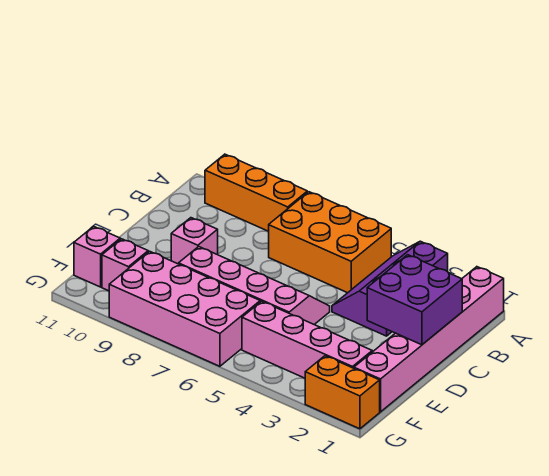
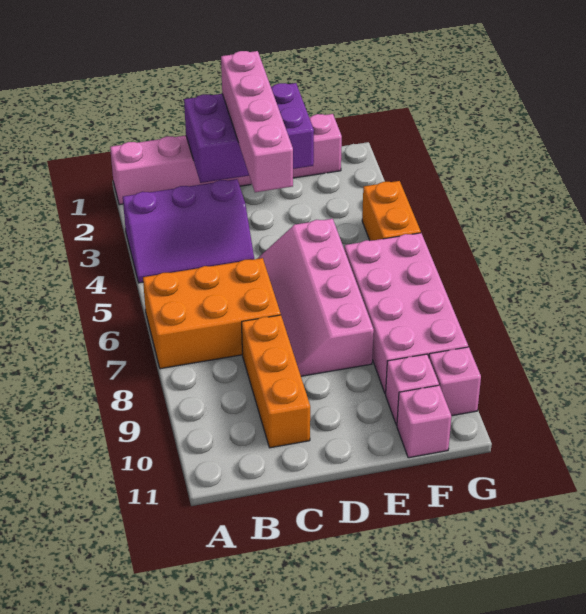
orange brick A5:B7 level 1 -> orange brick A6:C7 level 1
orange brick A8:A10 level 1 -> orange brick C8:C10 level 1
purple brick C1:D2 level 2 -> purple brick C1:E2 level 2
pink brick D9 level 1 -> pink brick G10 level 1
pink brick F2:F5 level 1 -> pink brick D1:D4 level 3
orange brick G1:G2 level 1 -> orange brick G4:G5 level 1

